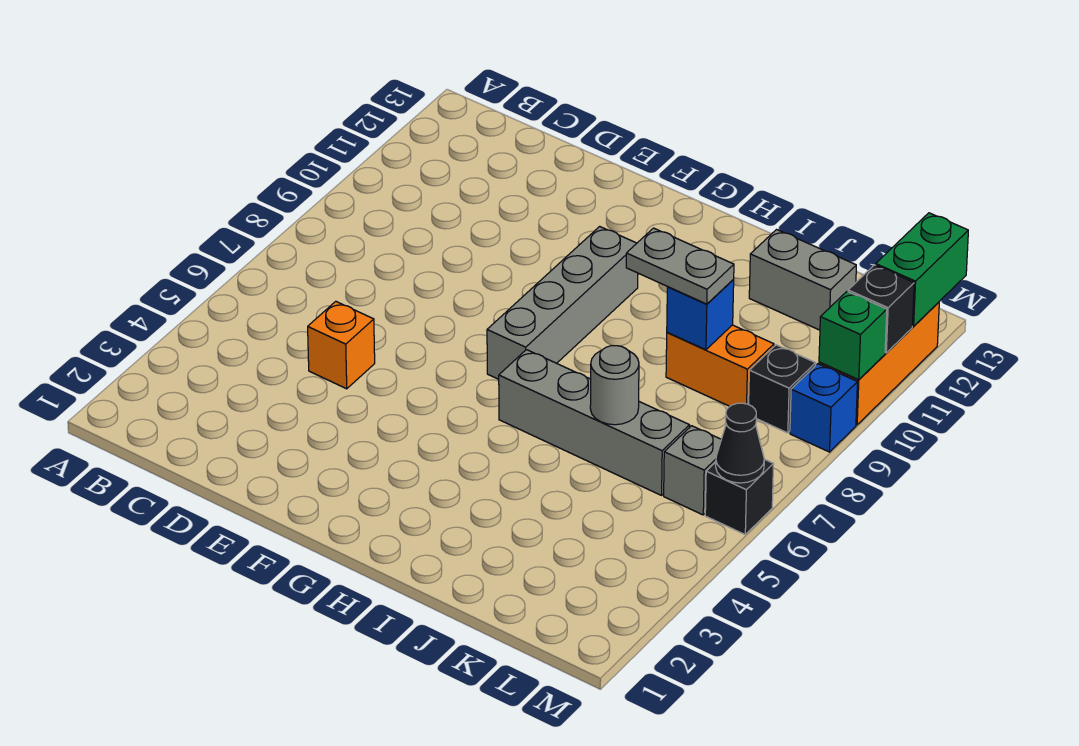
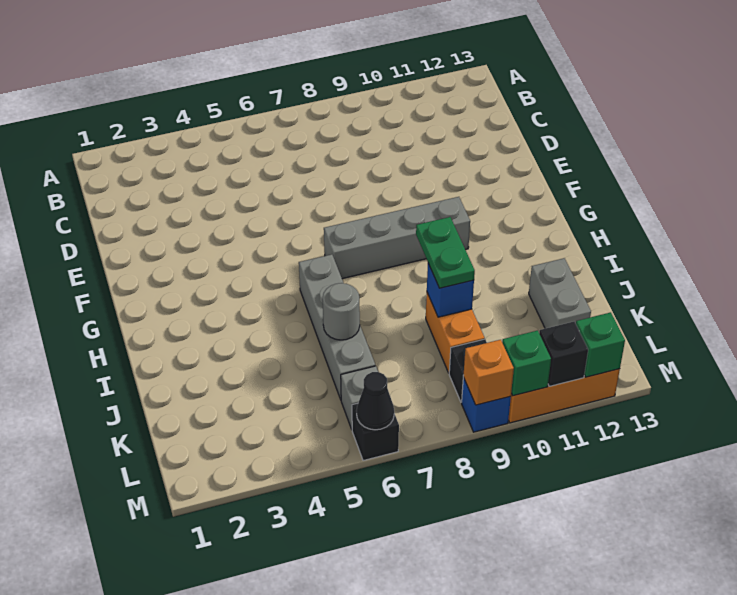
orange brick D5 level 1 -> orange brick M9 level 2
grey plate I9:J9 level 3 -> green plate I9:J9 level 3
green brick M12:M13 level 2 -> green brick M12 level 2

